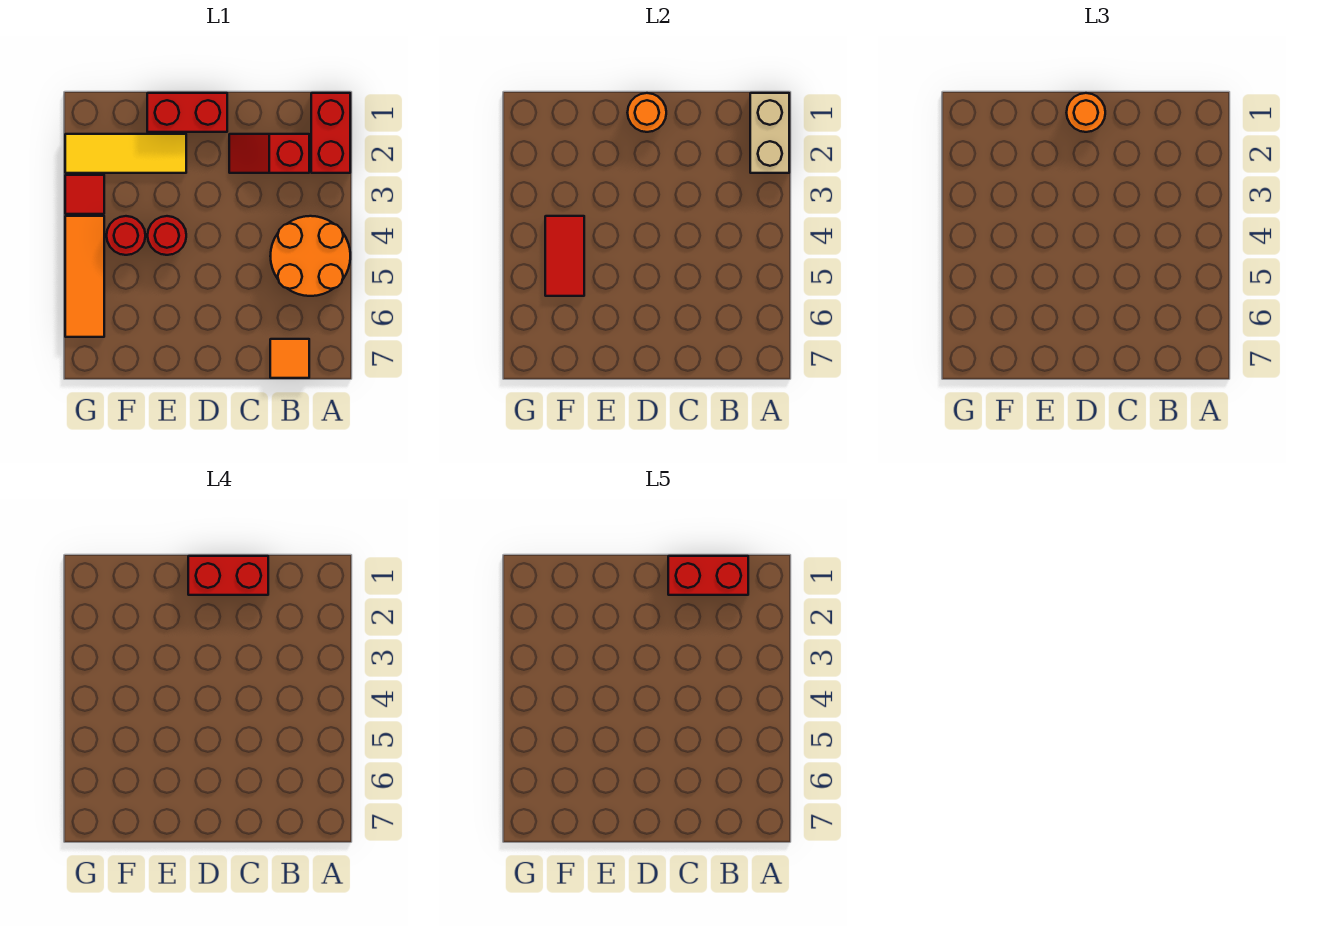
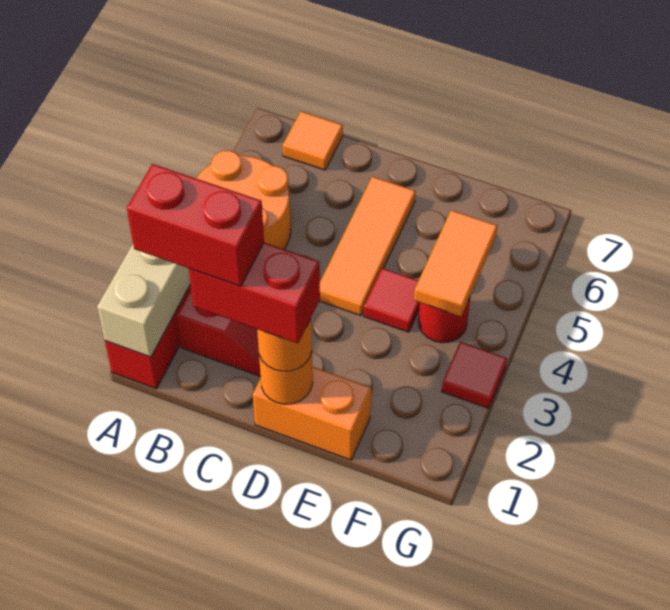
red brick D1:E1 level 1 -> orange brick D1:E1 level 1
yellow tile E2:G2 level 1 -> none
red round brick E4 level 1 -> red tile E4 level 1
red tile F4:F5 level 2 -> orange tile F4:F5 level 2
orange tile G4:G6 level 1 -> orange tile D4:D6 level 1

